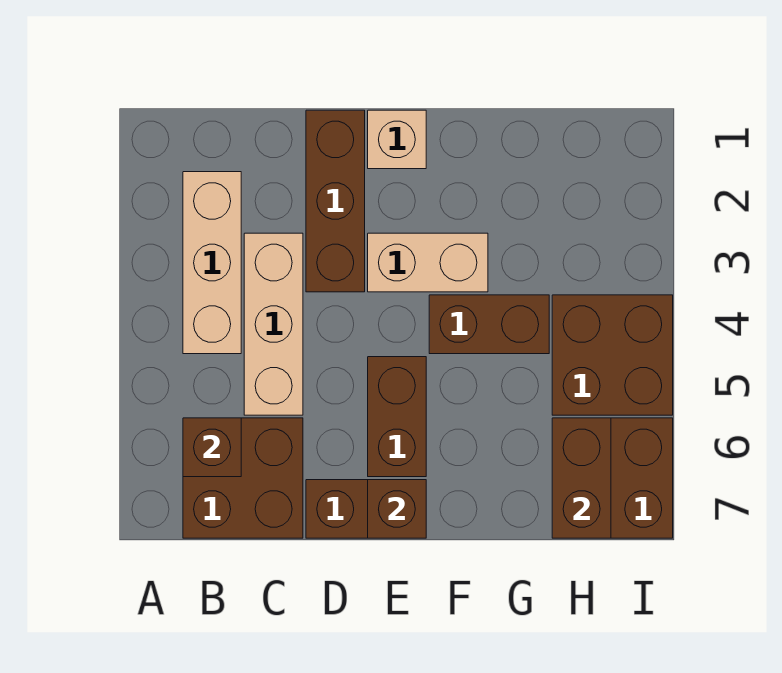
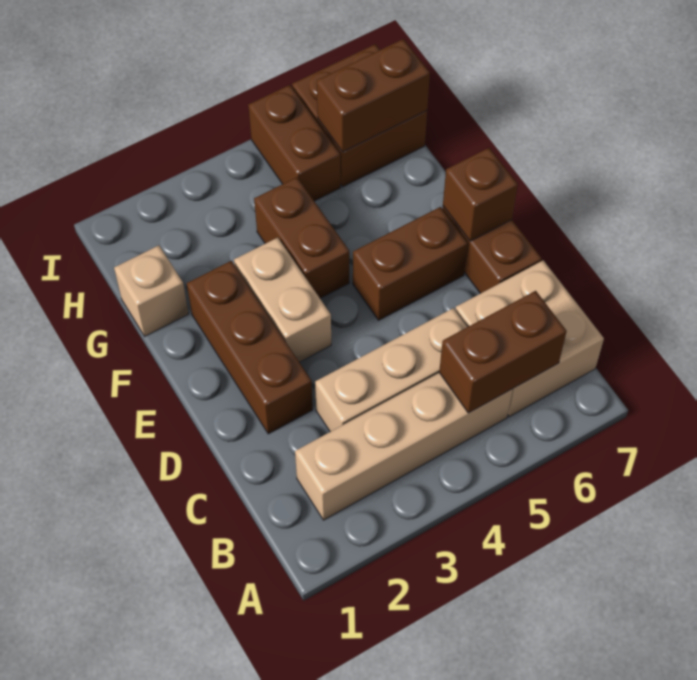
tan brick B2:B4 level 1 -> tan brick B2:B5 level 1
brown brick B6:C7 level 1 -> tan brick B6:C7 level 1
brown brick B6 level 2 -> brown brick B5:B6 level 2
brown brick D1:D3 level 1 -> brown brick D2:F2 level 1
tan brick E1 level 1 -> tan brick G1 level 1
brown brick H4:I5 level 1 -> brown brick H5:I5 level 1

